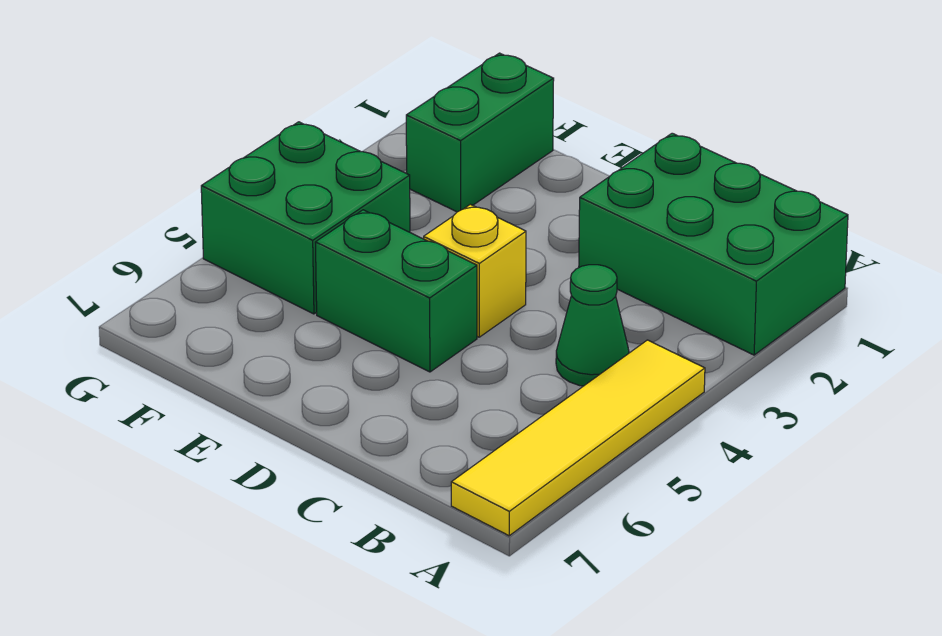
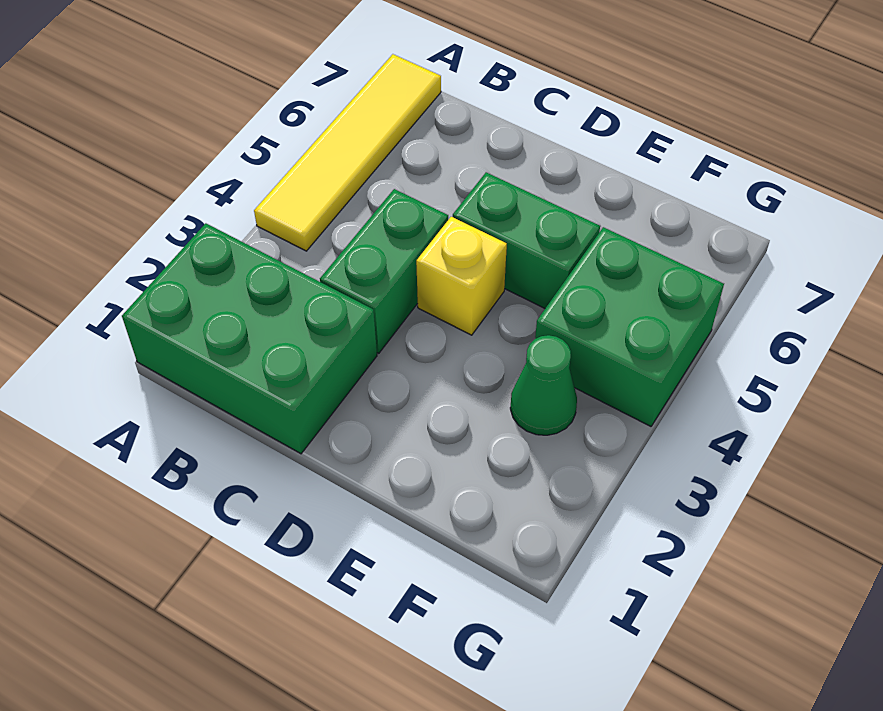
green cone B4 level 1 -> green cone F3 level 1
green brick F1:F2 level 1 -> green brick C3:C4 level 1

